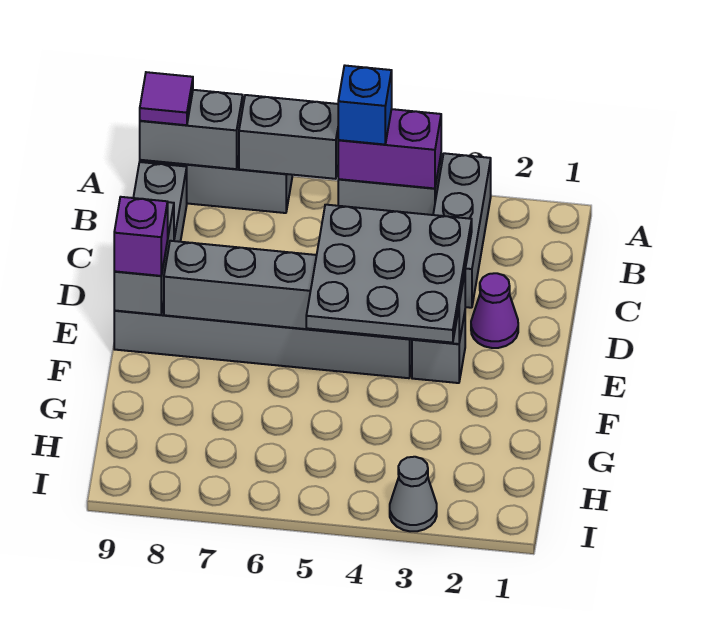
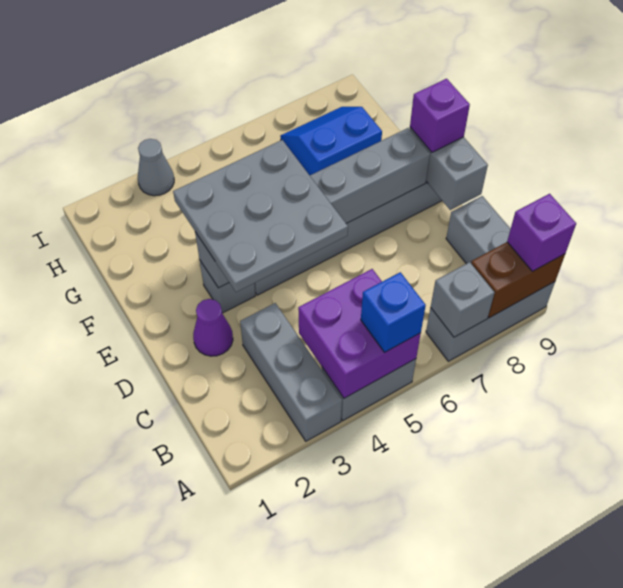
purple brick A4:A5 level 2 -> purple brick A4:B5 level 2
grey brick A6:A7 level 2 -> grey brick A7 level 2
grey brick A8:A9 level 2 -> brown brick A8:A9 level 2
purple tile A9 level 3 -> purple brick A9 level 3
none -> blue slope G7:H8 level 1 top G

